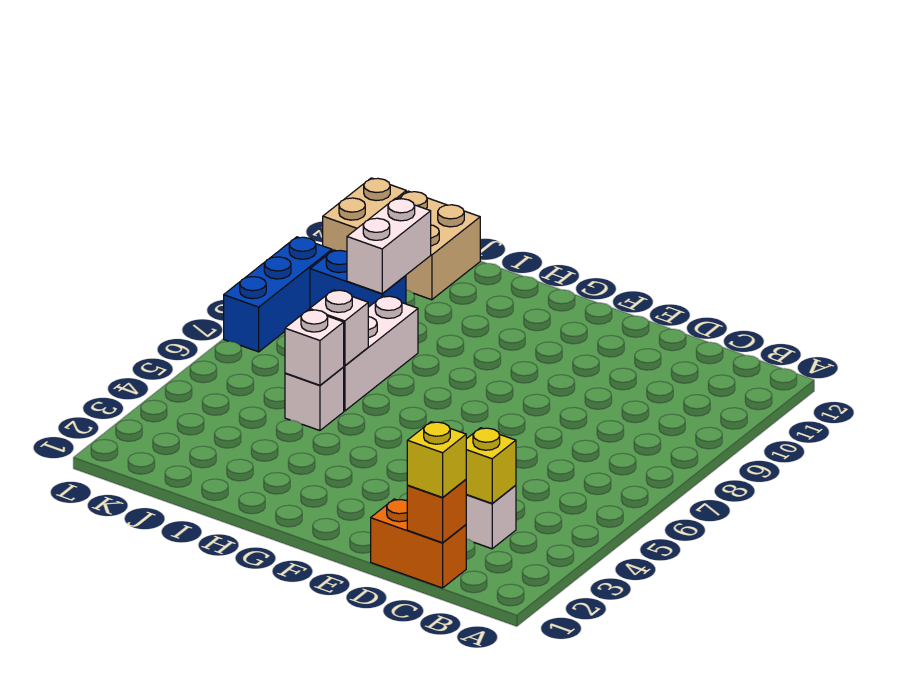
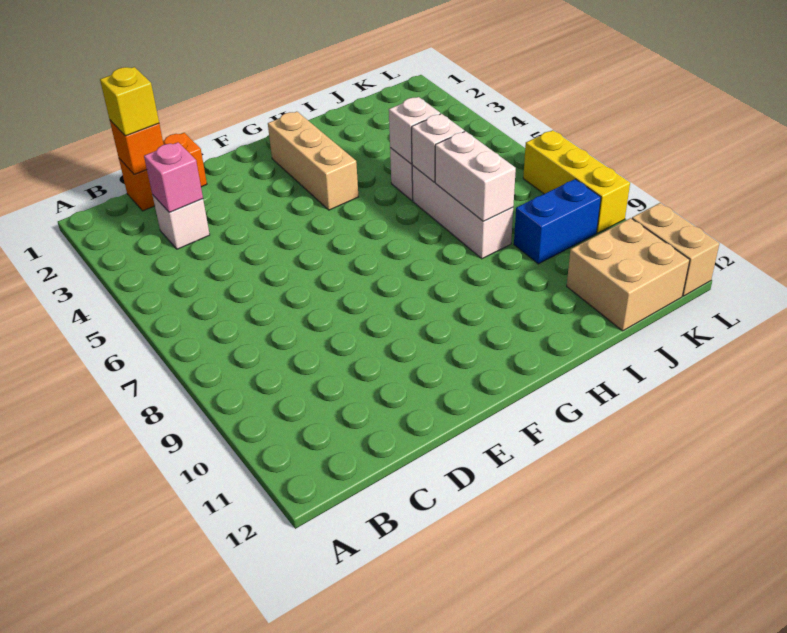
yellow brick C3 level 2 -> pink brick C3 level 2
none -> tan brick G2:G4 level 1
white brick J9:J10 level 2 -> white brick I7:I8 level 2
blue brick L7:L9 level 1 -> yellow brick L7:L9 level 1

